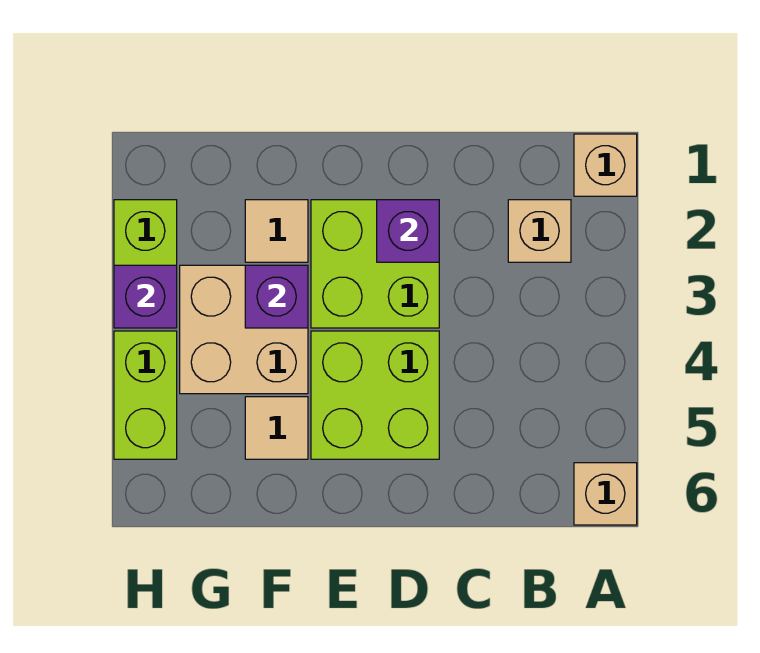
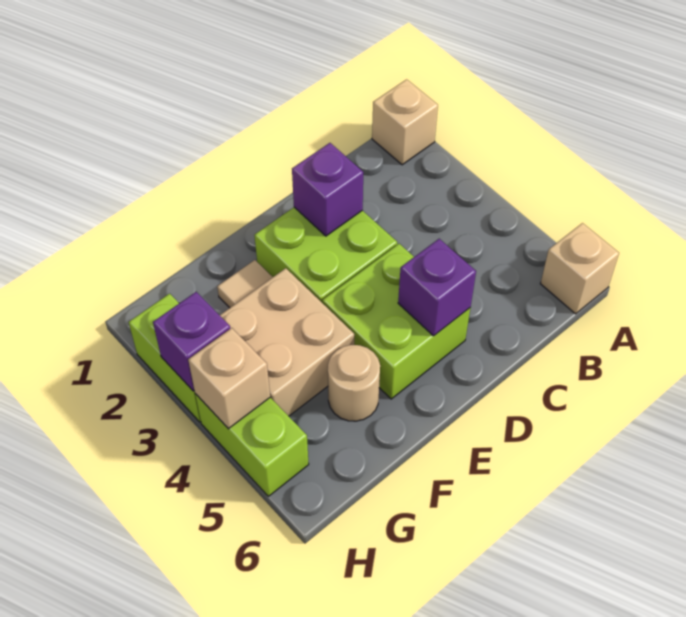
tan brick B2 level 1 -> tan brick H4 level 2
purple brick F3 level 2 -> purple brick D5 level 2
tan tile F5 level 1 -> tan round brick F5 level 1

